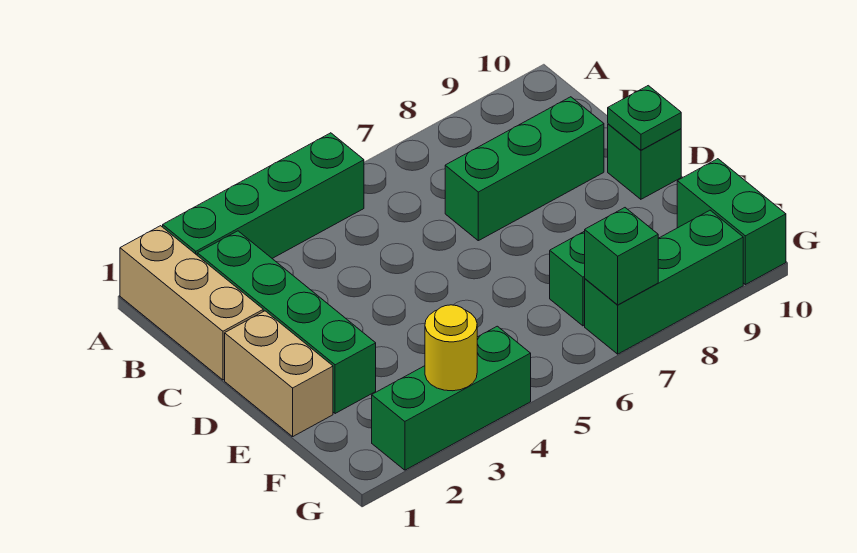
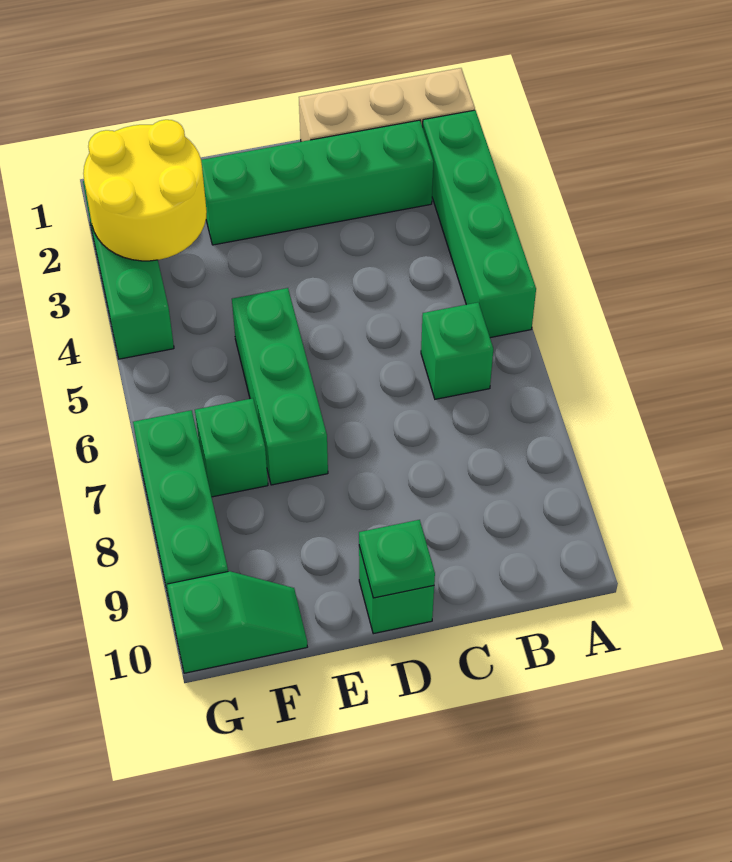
green brick C7:C9 level 1 -> green brick E5:E7 level 1
tan brick D1:E1 level 1 -> none
green brick F10:G10 level 1 -> green slope F10:G10 level 1 top G
yellow round brick G3 level 2 -> yellow round brick F2:G3 level 2
green brick G7 level 2 -> green brick B6 level 1

